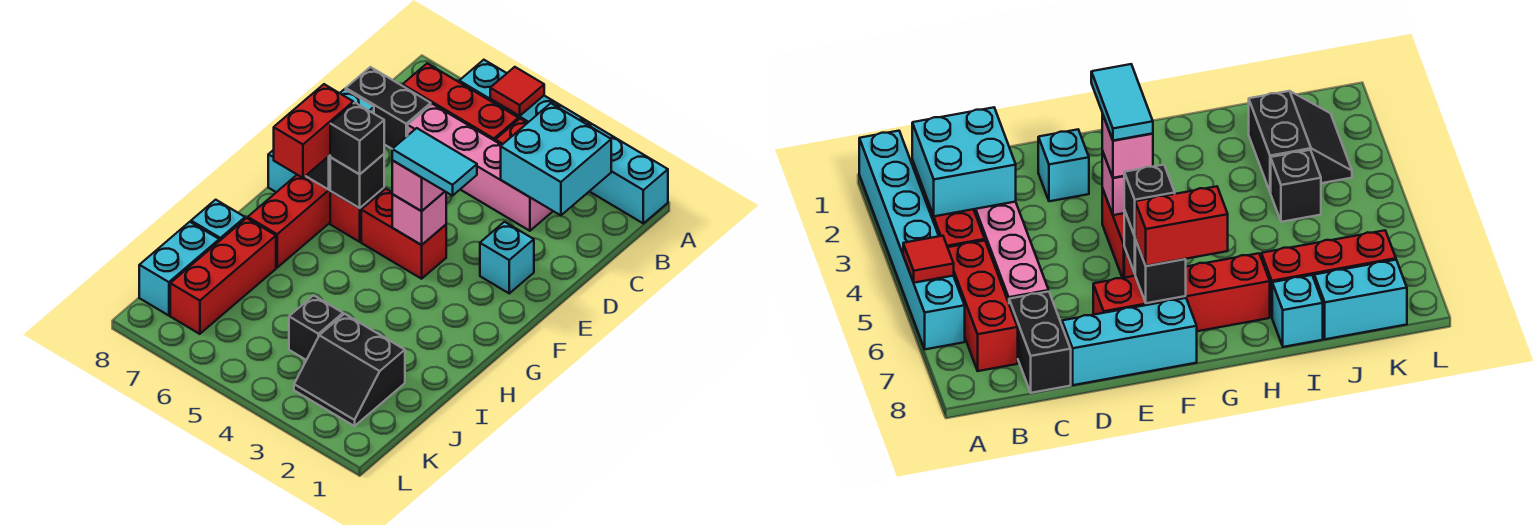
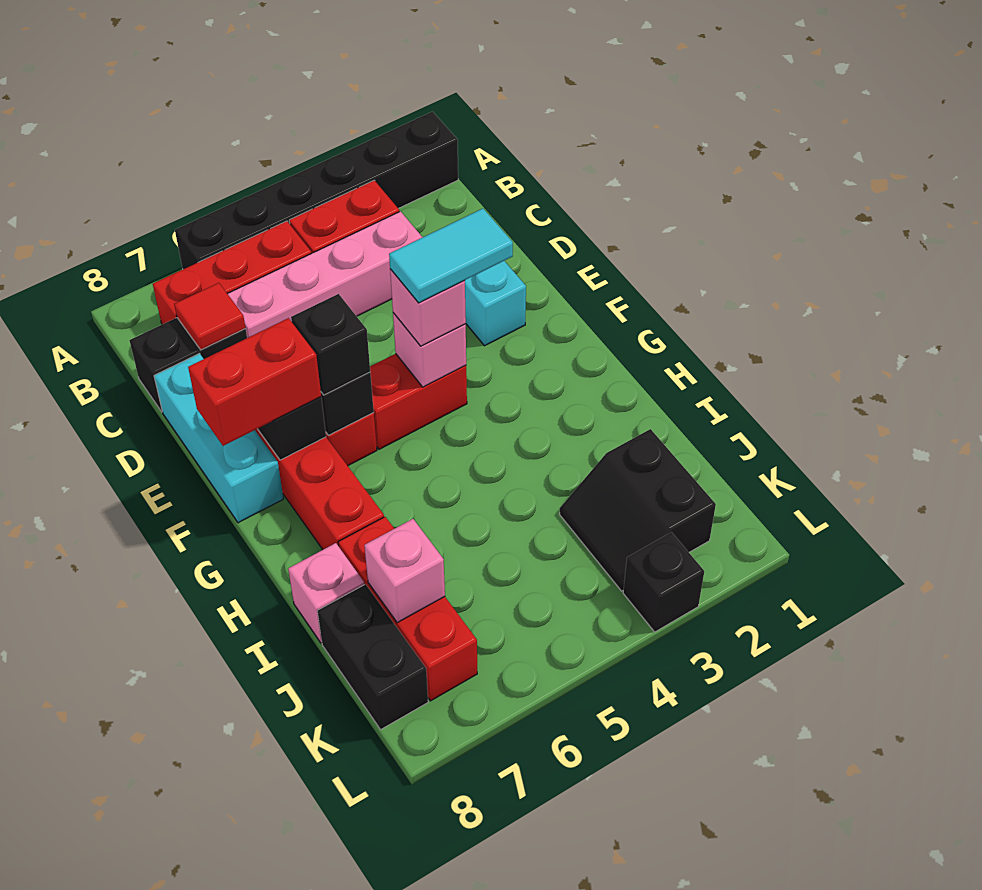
cyan brick A1:A6 level 1 -> black brick A1:A6 level 1
red tile A5 level 2 -> red tile C7 level 2
cyan brick B2:C3 level 2 -> none
red brick F7:G7 level 3 -> red brick F7:F8 level 3
cyan brick I8 level 1 -> pink brick I8 level 1
black slope J2:K3 level 1 top J -> black slope J2:K3 level 1 top 2
black brick J4 level 1 -> black brick L3 level 1
none -> pink brick J7 level 2
cyan brick J8:K8 level 1 -> black brick J8:K8 level 1

